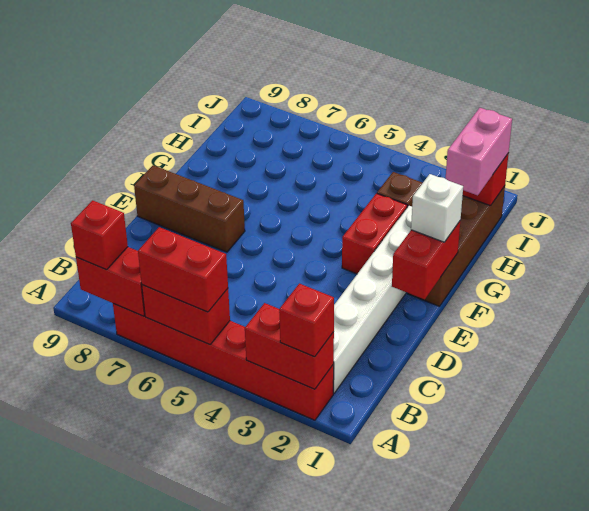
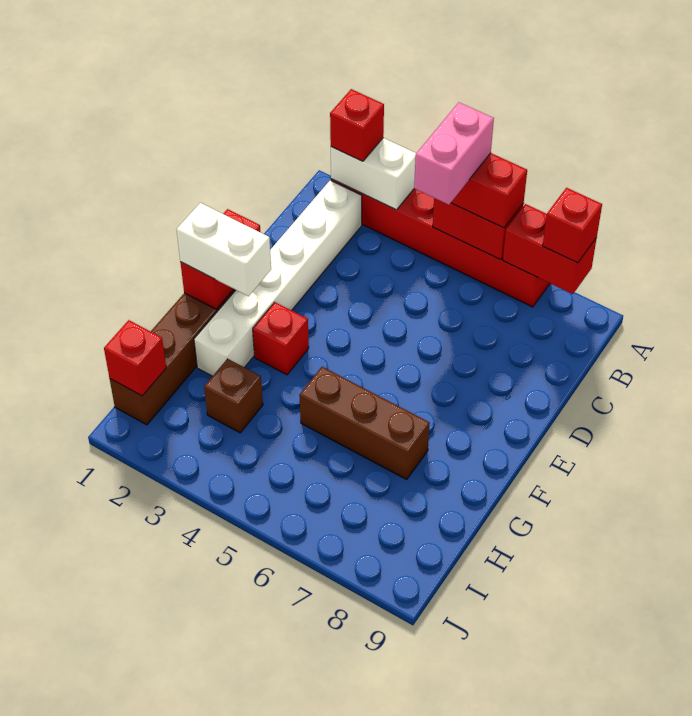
red brick A2:A3 level 2 -> white brick A2:A3 level 2
brown brick E7:E9 level 1 -> brown brick G5:G7 level 1
white brick F1 level 3 -> white brick F1:F2 level 3
red brick F3:G3 level 1 -> red brick F3 level 1
pink brick H1:I1 level 3 -> pink brick A5:B5 level 4

